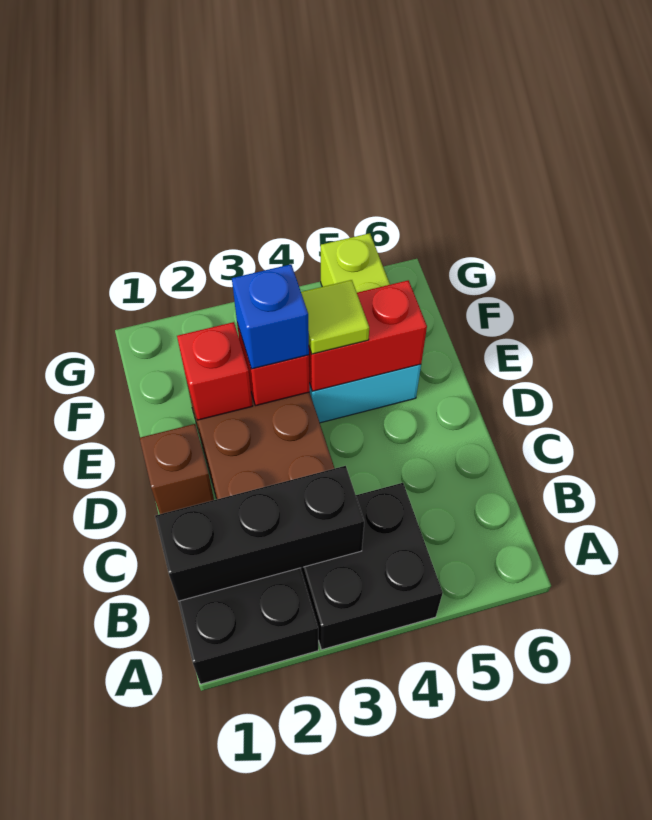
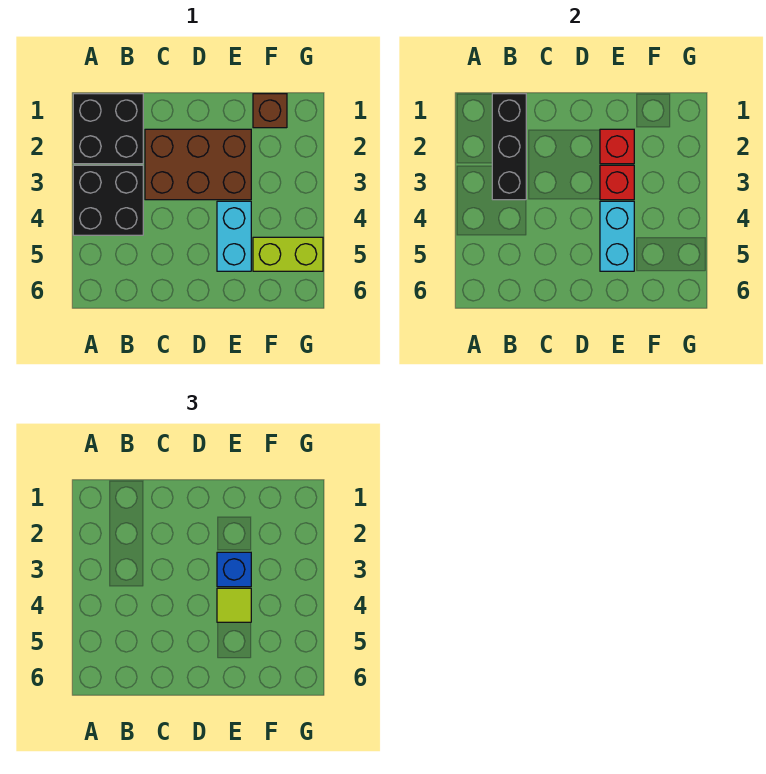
brown brick D1 level 1 -> brown brick F1 level 1
red brick E4:E5 level 2 -> cyan brick E4:E5 level 2

